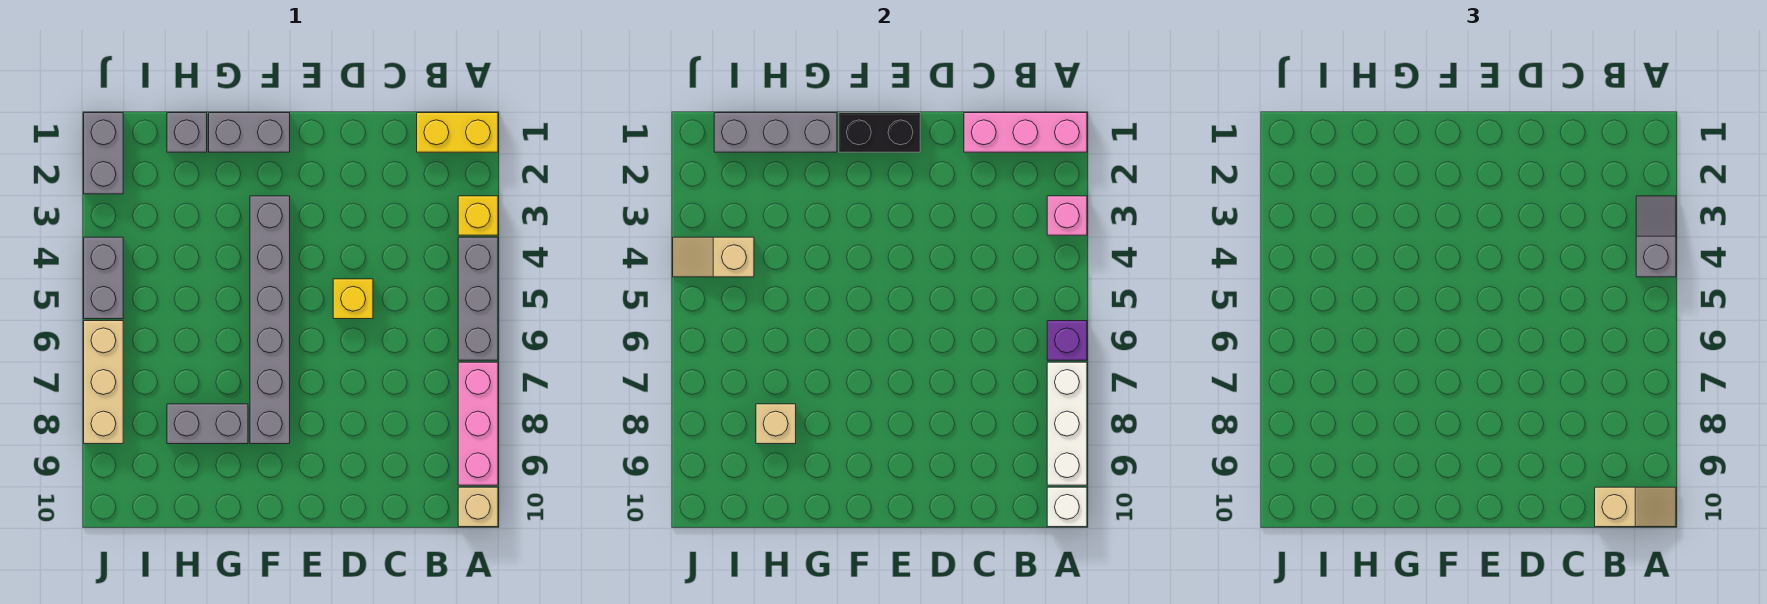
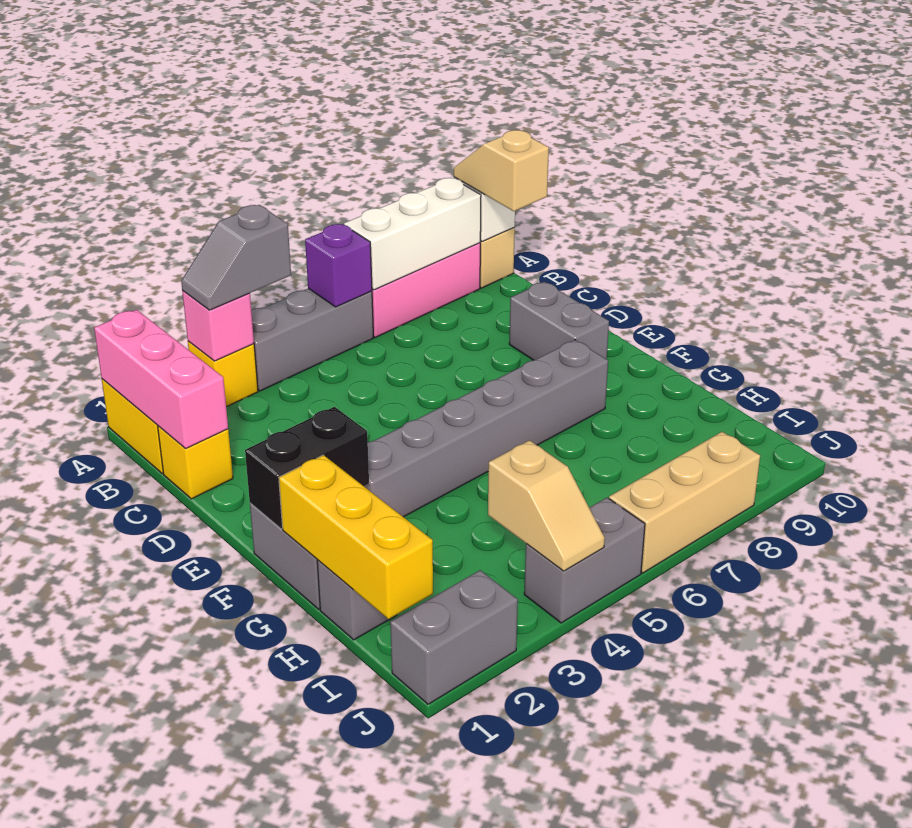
yellow brick D5 level 1 -> yellow brick C1 level 1
black brick E1:F1 level 2 -> black brick F1:F2 level 2
grey brick G1:I1 level 2 -> yellow brick G1:I1 level 2
grey brick G8:H8 level 1 -> grey brick D9:E9 level 1
tan brick H8 level 2 -> none

